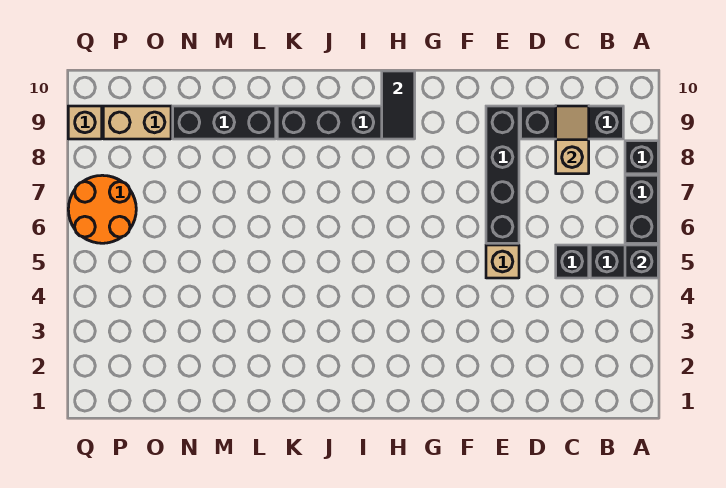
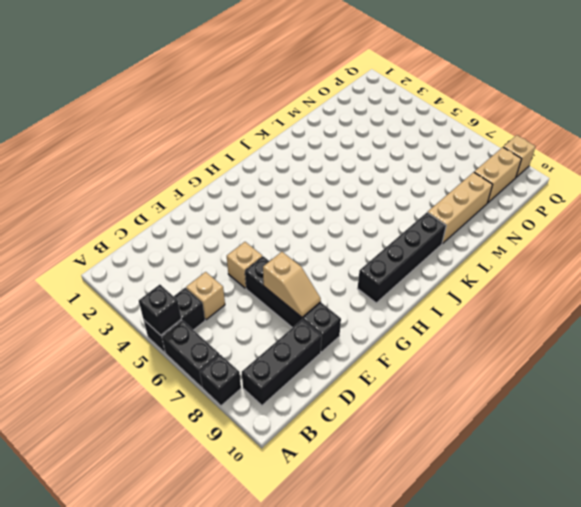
black brick C5 level 1 -> tan brick C5 level 1
tan slope C8:C9 level 2 top 8 -> tan slope E7:E8 level 2 top 7
black tile H9:H10 level 2 -> none
black brick L9:N9 level 1 -> tan brick L9:N9 level 1
orange round brick P6:Q7 level 1 -> none

